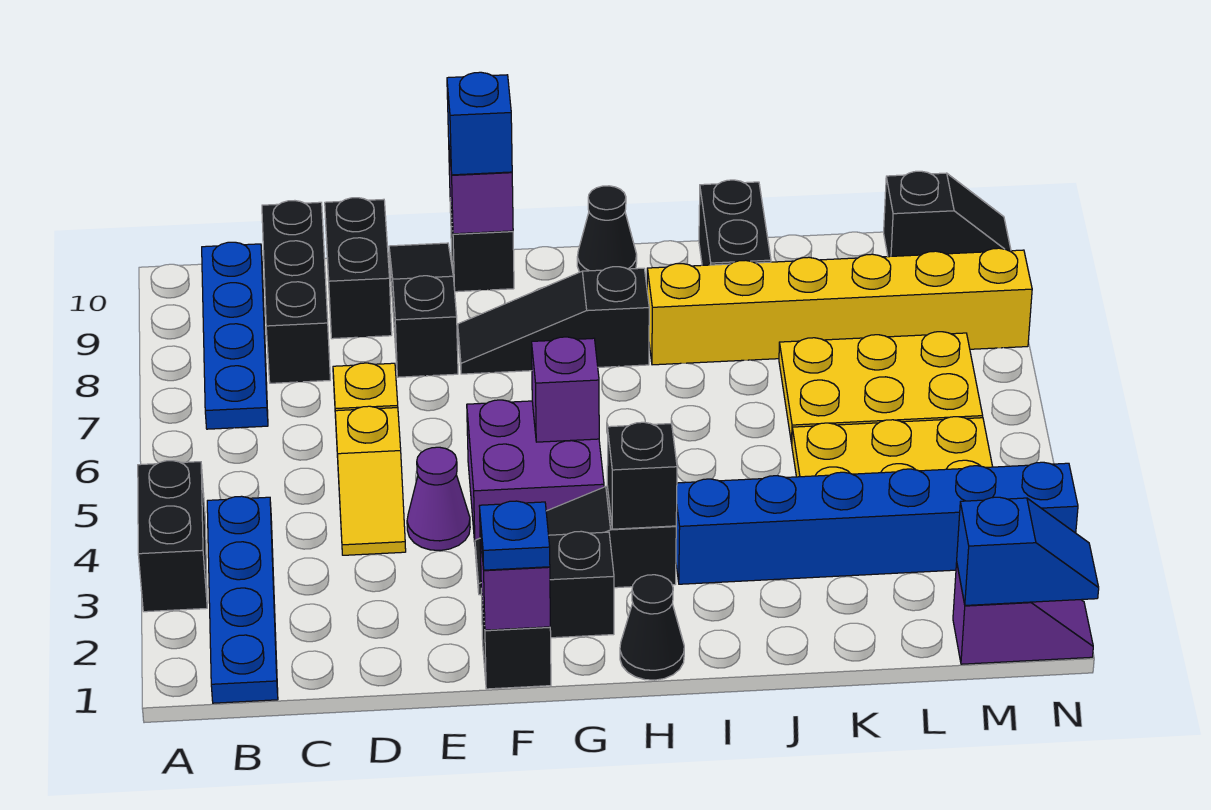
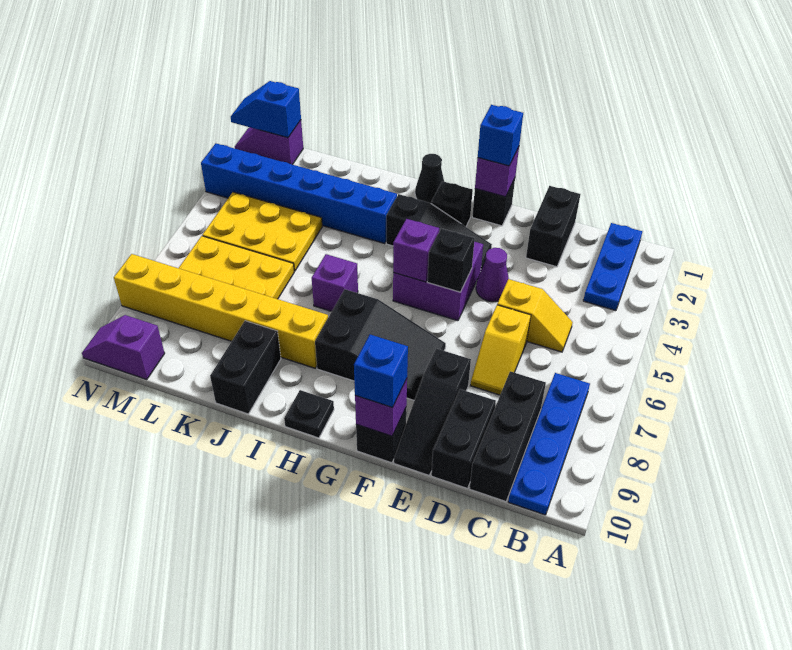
black brick A3:A4 level 1 -> black brick D1:D2 level 1
blue plate B1:B4 level 1 -> blue plate B1:B3 level 1
yellow slope D4:D5 level 1 top 5 -> yellow slope C5:D5 level 1 top D
blue plate F1 level 3 -> blue brick F1 level 3
black slope F8:H8 level 1 top H -> black slope F7:H8 level 1 top H
black brick H3 level 2 -> black brick F5 level 2
black cone H10 level 1 -> black plate H10 level 1
none -> purple brick I6 level 1
black slope M10:N10 level 1 top M -> purple slope M10:N10 level 1 top M

